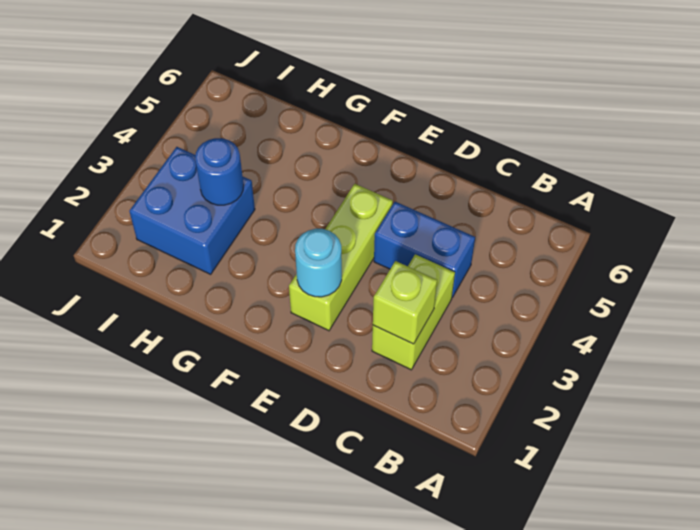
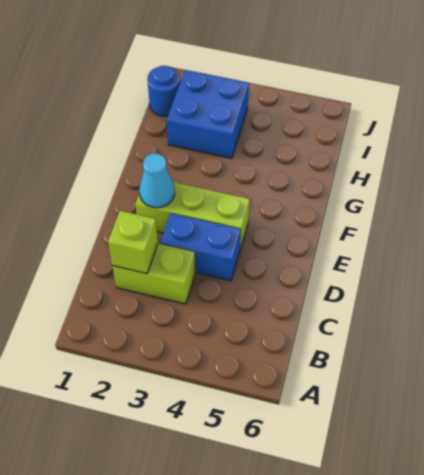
blue brick C4:D4 level 1 -> blue brick D3:D4 level 1
cyan round brick E2 level 2 -> cyan cone E2 level 2
blue round brick H3 level 2 -> blue round brick I1 level 1

